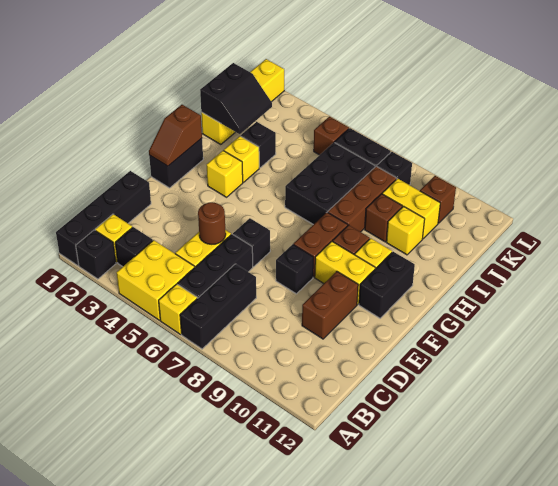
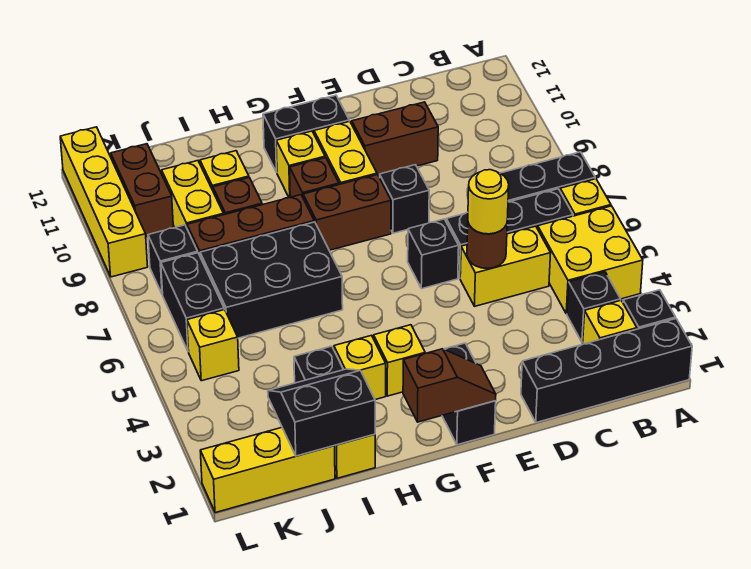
none -> yellow round brick D5 level 3
black brick F1:G1 level 1 -> black brick F1:F2 level 1
brown brick K5 level 1 -> yellow brick K5 level 1
brown brick K10 level 1 -> brown brick K10:K11 level 1
none -> yellow brick L9:L12 level 1

